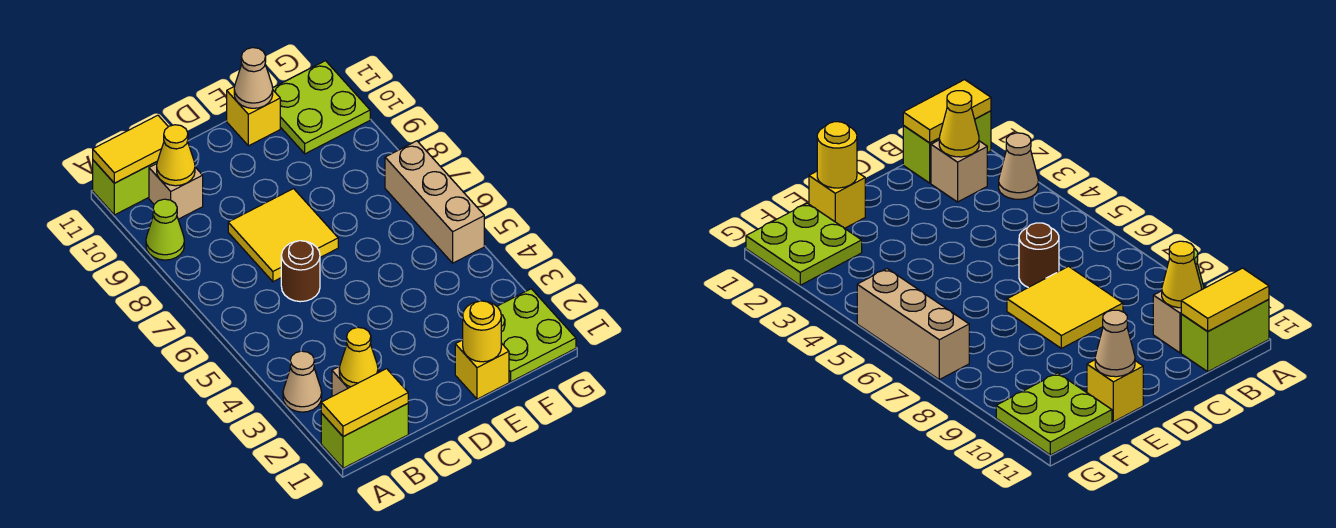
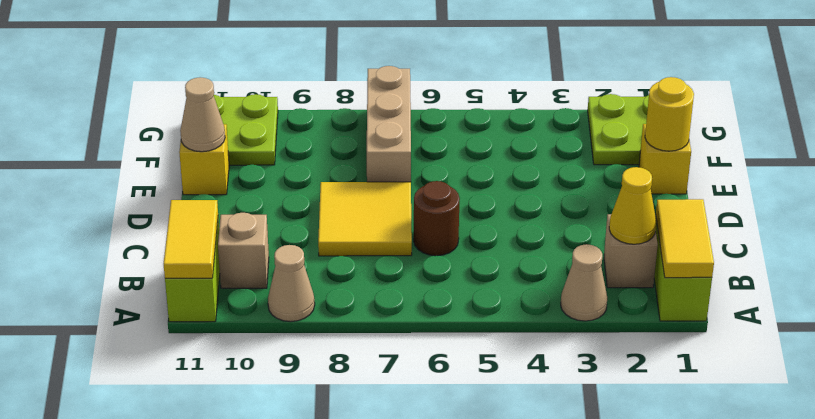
lime cone A9 level 1 -> tan cone A9 level 1
yellow cone B10 level 2 -> none
tan brick G5:G7 level 1 -> tan brick E7:G7 level 1

